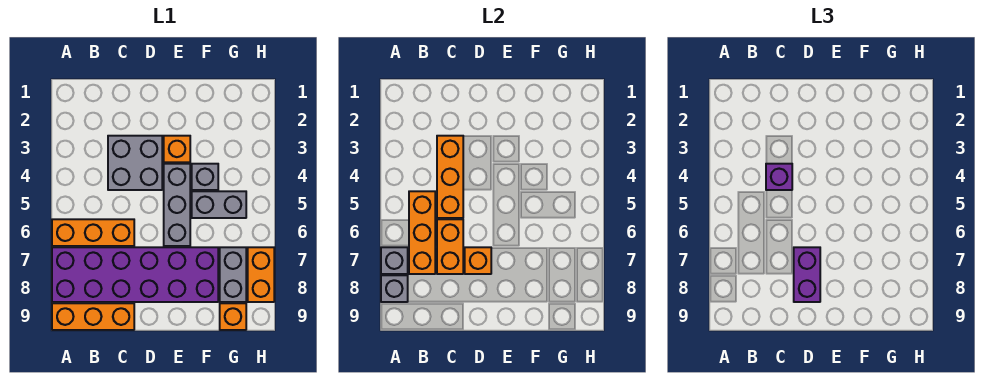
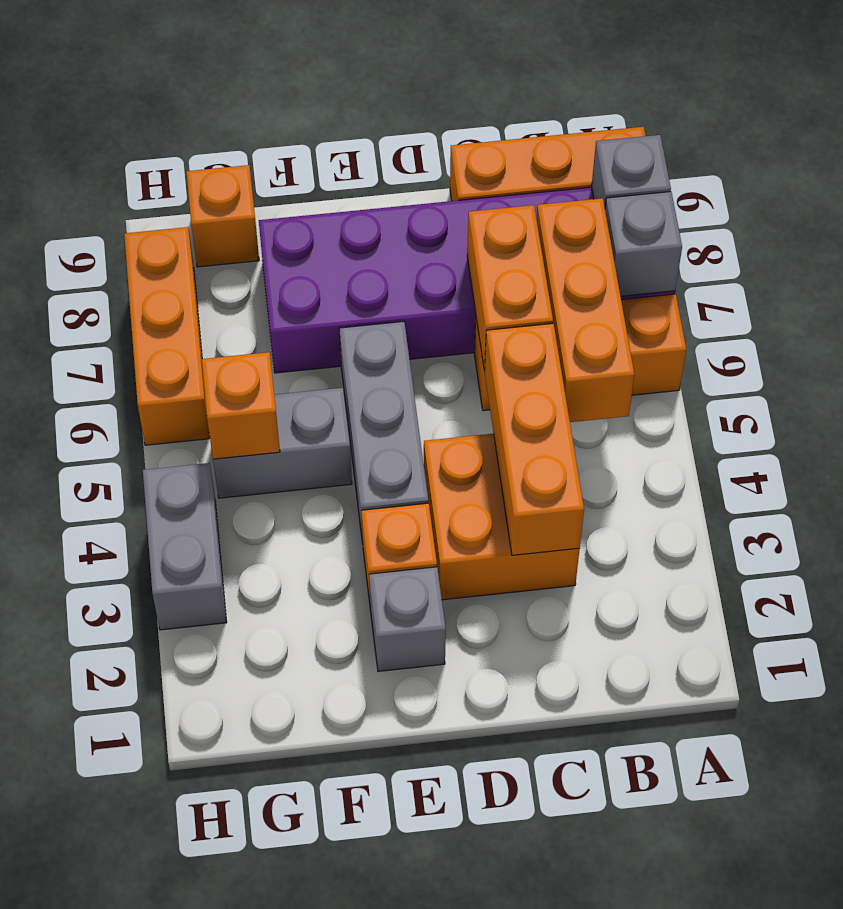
grey brick C3:D4 level 1 -> orange brick C3:D4 level 1
purple brick C4 level 3 -> none
orange brick D7 level 2 -> orange brick G5 level 2
purple brick D7:D8 level 3 -> none
grey brick F4 level 1 -> grey brick E2 level 1
grey brick G7:G8 level 1 -> grey brick H3:H4 level 1
orange brick H7:H8 level 1 -> orange brick H6:H8 level 1

